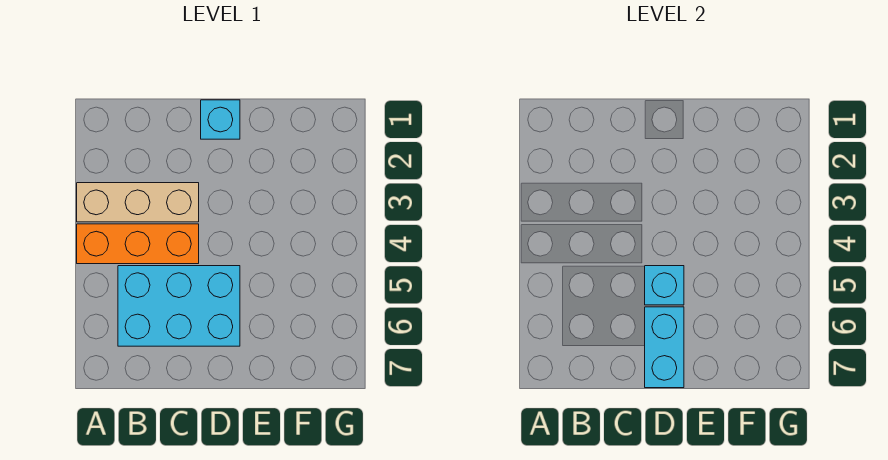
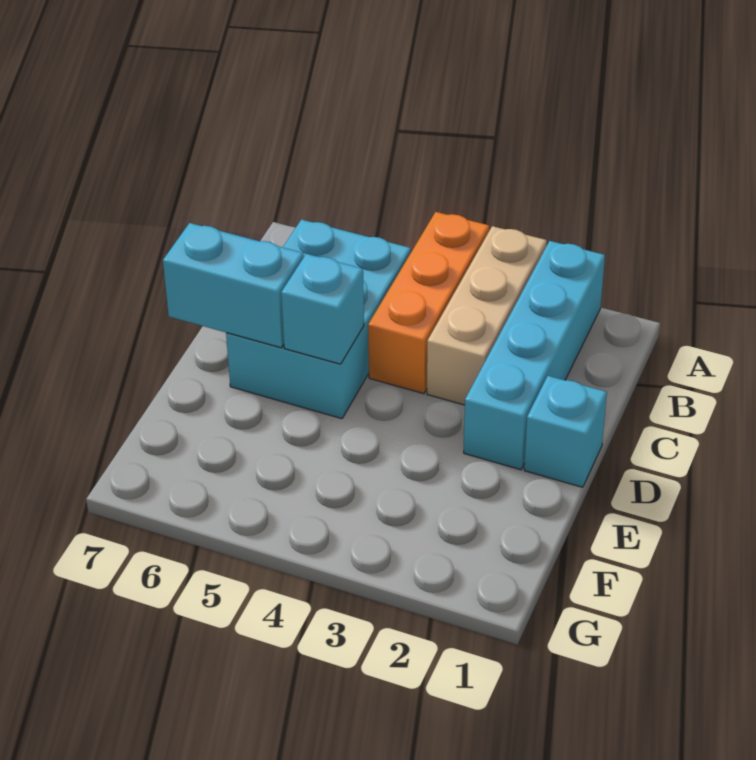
none -> cyan brick A2:D2 level 1

